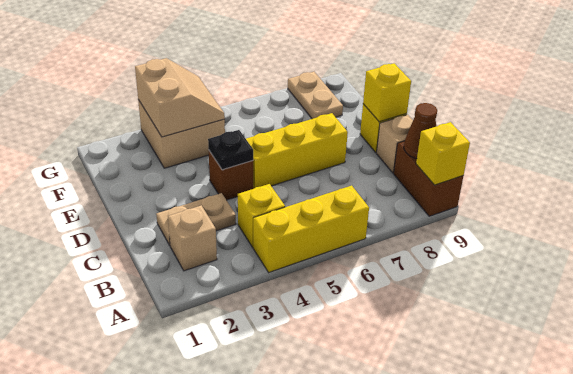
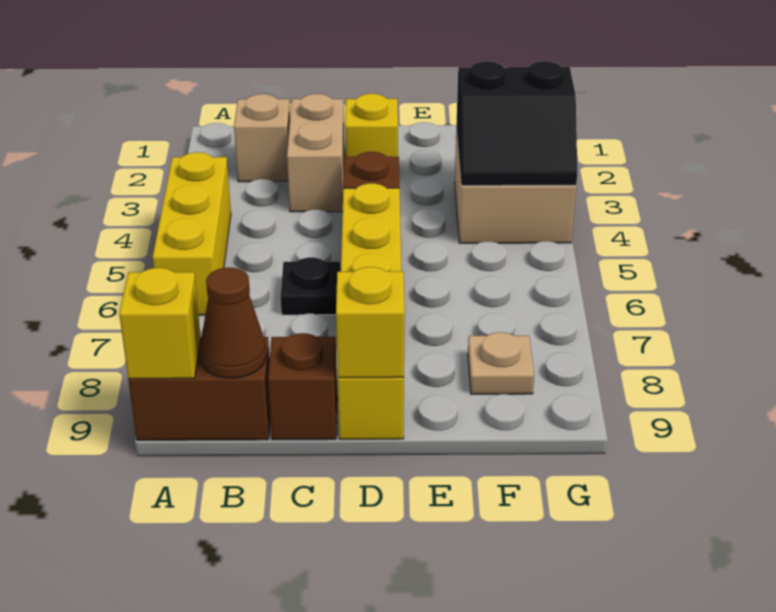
yellow brick B4 level 1 -> yellow brick D2 level 1
tan plate C2:C3 level 1 -> tan brick C2:C3 level 1
tan brick C9 level 1 -> brown brick C9 level 1
black plate D4 level 2 -> black plate C6 level 1
tan slope F3:G4 level 2 top 3 -> black slope F3:G4 level 2 top 3
tan plate F8:G8 level 1 -> tan plate F8 level 1

